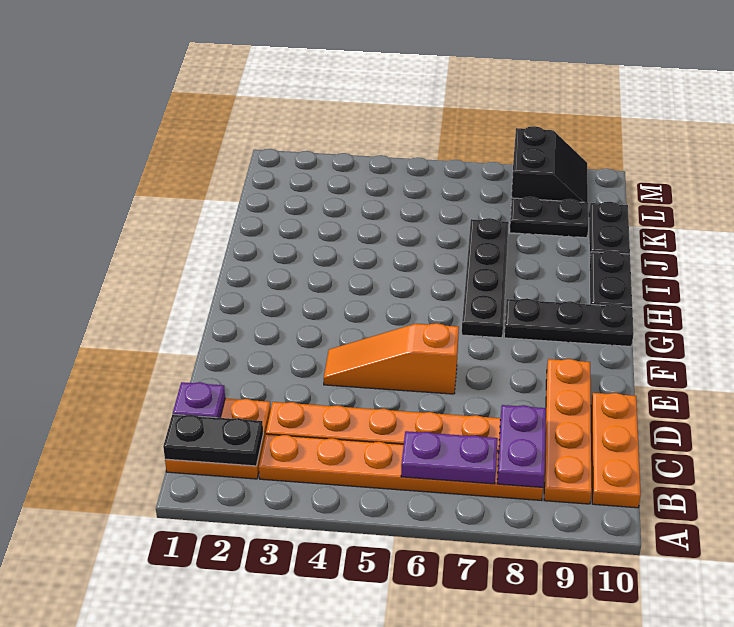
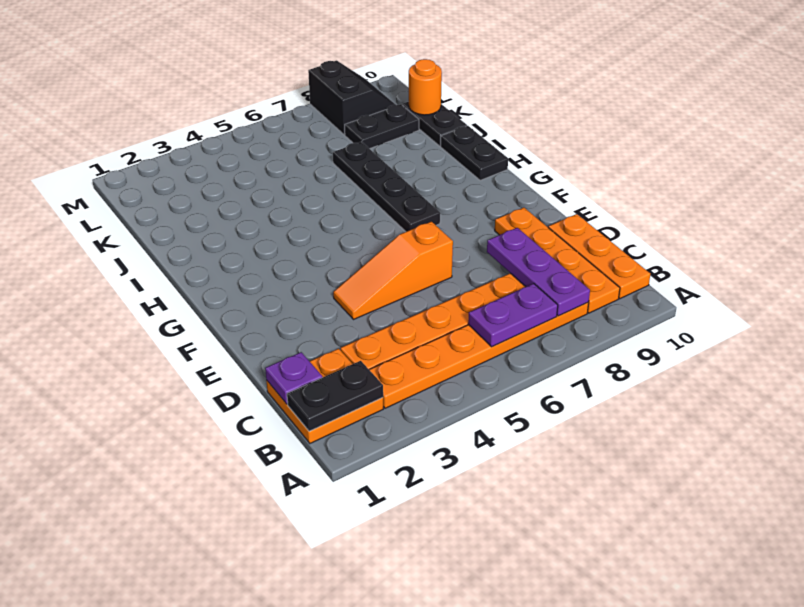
purple plate B8:C8 level 2 -> purple plate B8:D8 level 2
black plate G8:G10 level 1 -> none
none -> orange round brick K10 level 2

